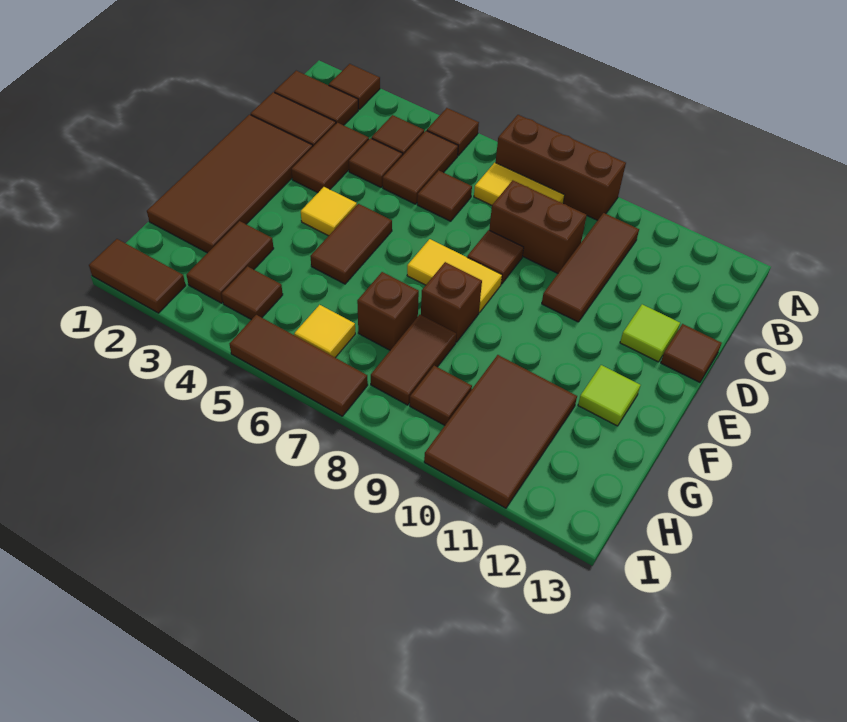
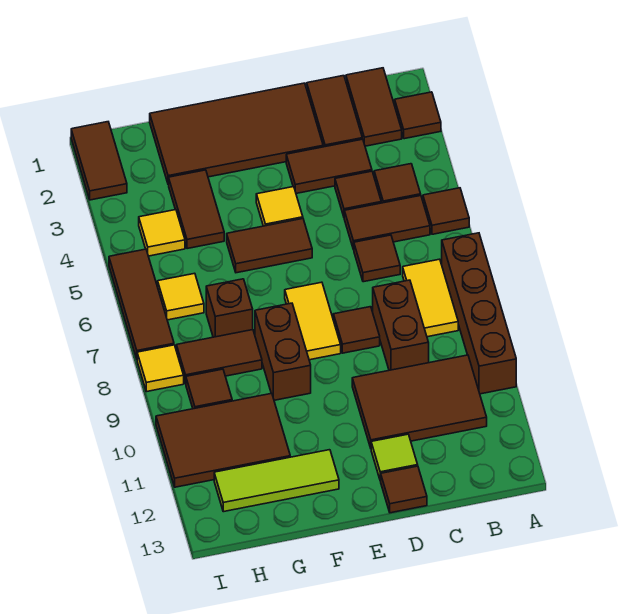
brown brick A7:A9 level 1 -> brown brick A7:A10 level 1
brown tile B10:D10 level 1 -> brown tile B10:D11 level 1
brown brick F8 level 1 -> brown brick F8:F9 level 1
lime tile F12 level 1 -> lime tile F12:H12 level 1
brown tile G3:H3 level 1 -> brown tile G3:G4 level 1
brown tile H4 level 1 -> yellow tile H4 level 1
none -> yellow tile I8 level 1

